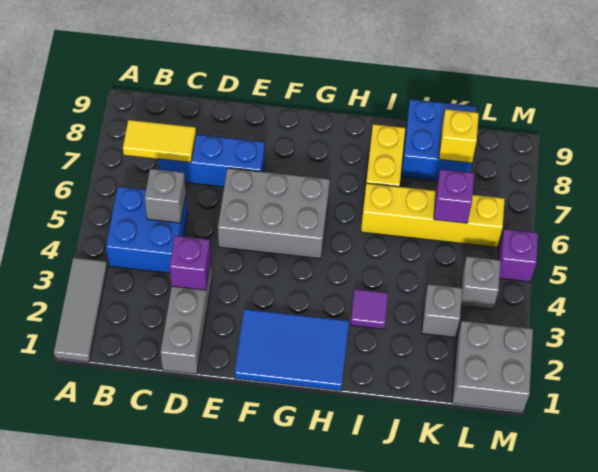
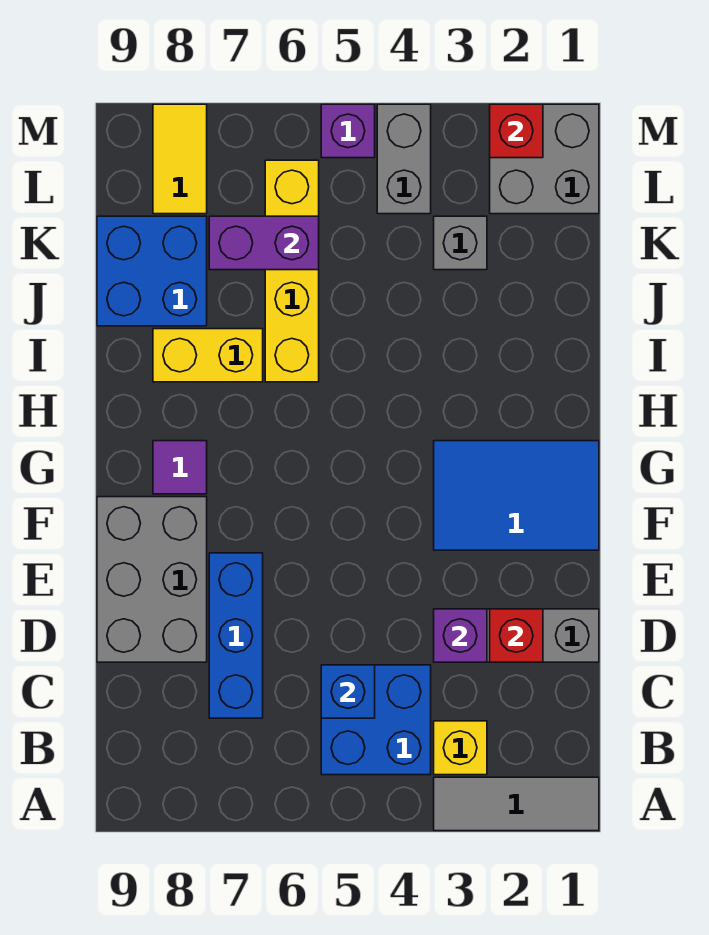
yellow tile B7:C7 level 2 -> yellow tile L8:M8 level 1
grey brick C5 level 2 -> blue brick C5 level 2
none -> red brick D2 level 2
grey brick E5:G6 level 1 -> grey brick D8:F9 level 1
blue tile F1:H2 level 1 -> blue tile F1:G3 level 1
purple tile I3 level 1 -> purple tile G8 level 1
purple brick K6 level 2 -> purple brick K6:K7 level 2
yellow brick K8 level 2 -> yellow brick B3 level 1
grey brick L4 level 1 -> grey brick L4:M4 level 1
none -> red brick M2 level 2

